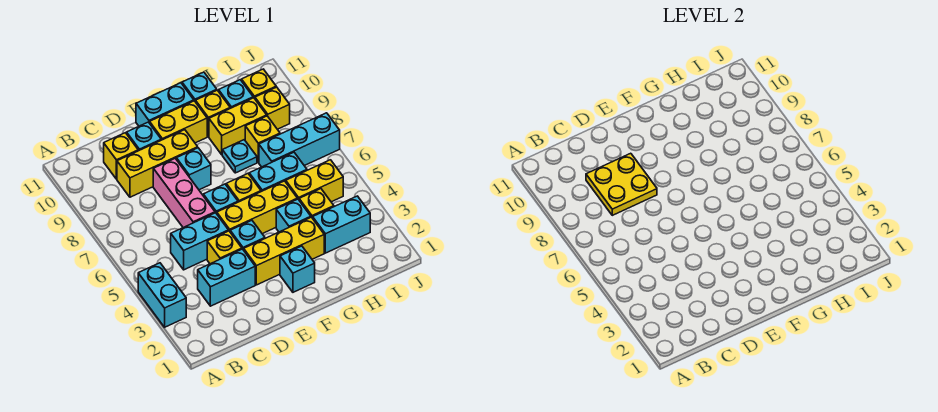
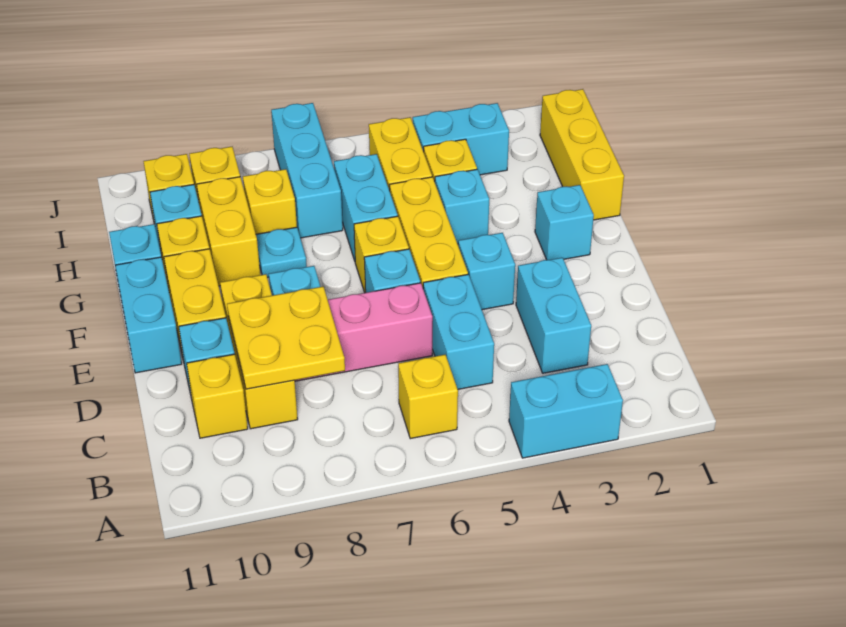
yellow brick D4 level 1 -> yellow brick B6 level 1
yellow brick E3:G3 level 1 -> yellow brick G1:I1 level 1
cyan brick H3:I3 level 1 -> cyan brick I3:I4 level 1

